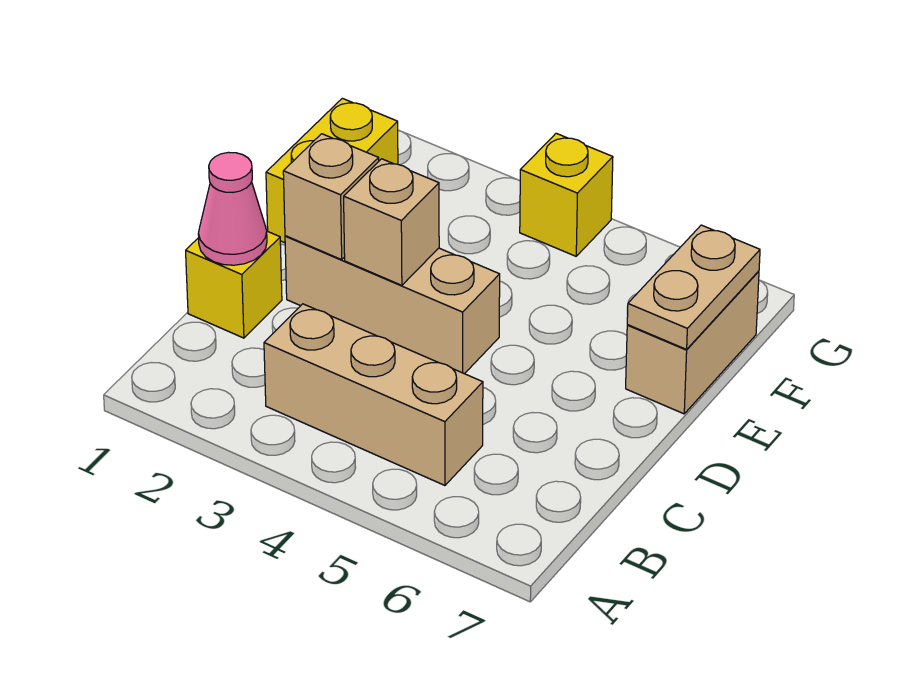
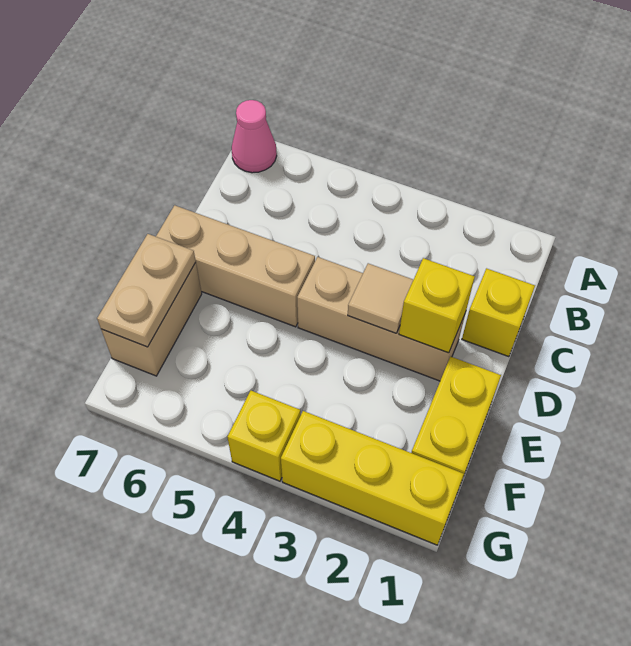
tan brick B3:B5 level 1 -> tan brick D5:D7 level 1
pink cone C1 level 2 -> pink cone A7 level 1
tan brick D2 level 2 -> yellow brick D2 level 2
tan brick D3 level 2 -> tan tile D3 level 2
none -> yellow brick G1:G3 level 1

